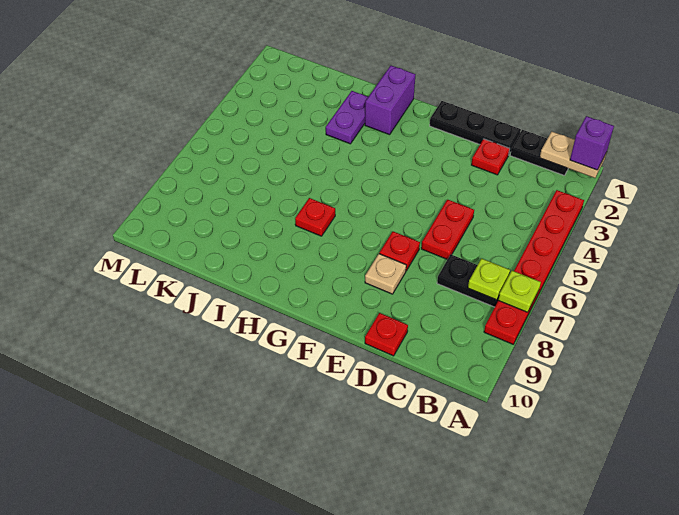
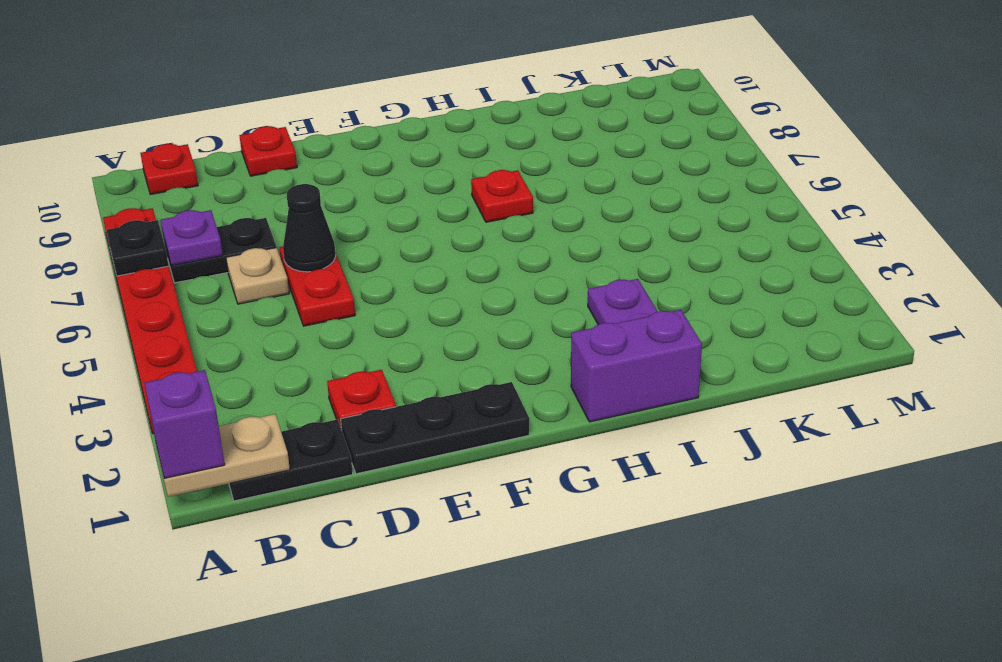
lime plate A7 level 2 -> black plate A7 level 2
lime plate B7 level 2 -> purple plate B7 level 2
none -> black cone D6 level 2
red plate E7 level 1 -> red plate B10 level 1
tan plate E8 level 1 -> tan plate C6 level 1
purple brick H1:H2 level 1 -> purple brick H1:I1 level 1

